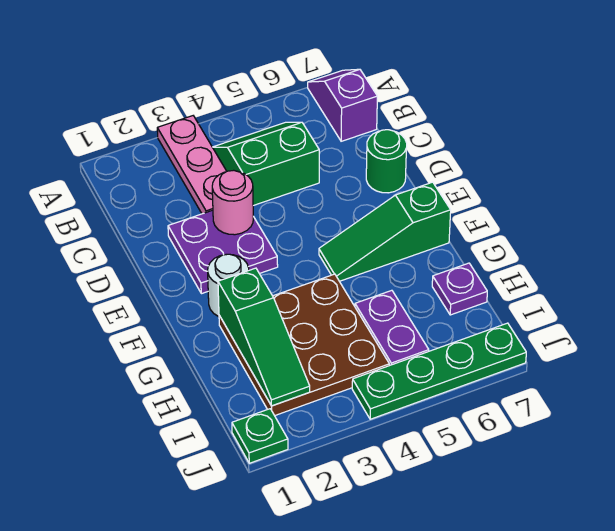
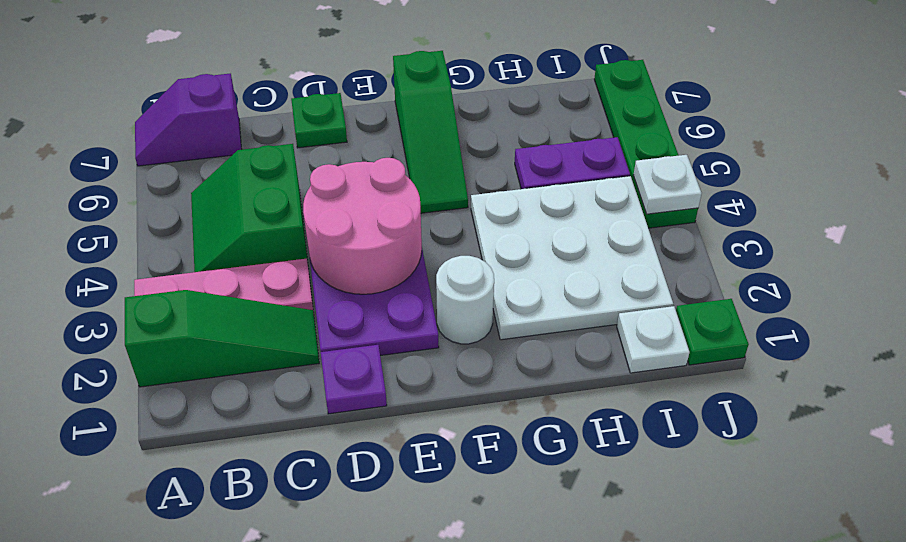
pink round brick D3 level 2 -> pink round brick D3:E4 level 2
green round brick D7 level 1 -> green plate D7 level 1
brown plate G2:I4 level 1 -> white plate G2:I4 level 1
green slope G2:I2 level 2 top G -> green slope A2:C2 level 1 top A
purple plate H7 level 1 -> purple plate D1 level 1
none -> white plate I1 level 1
none -> white plate J4 level 2

